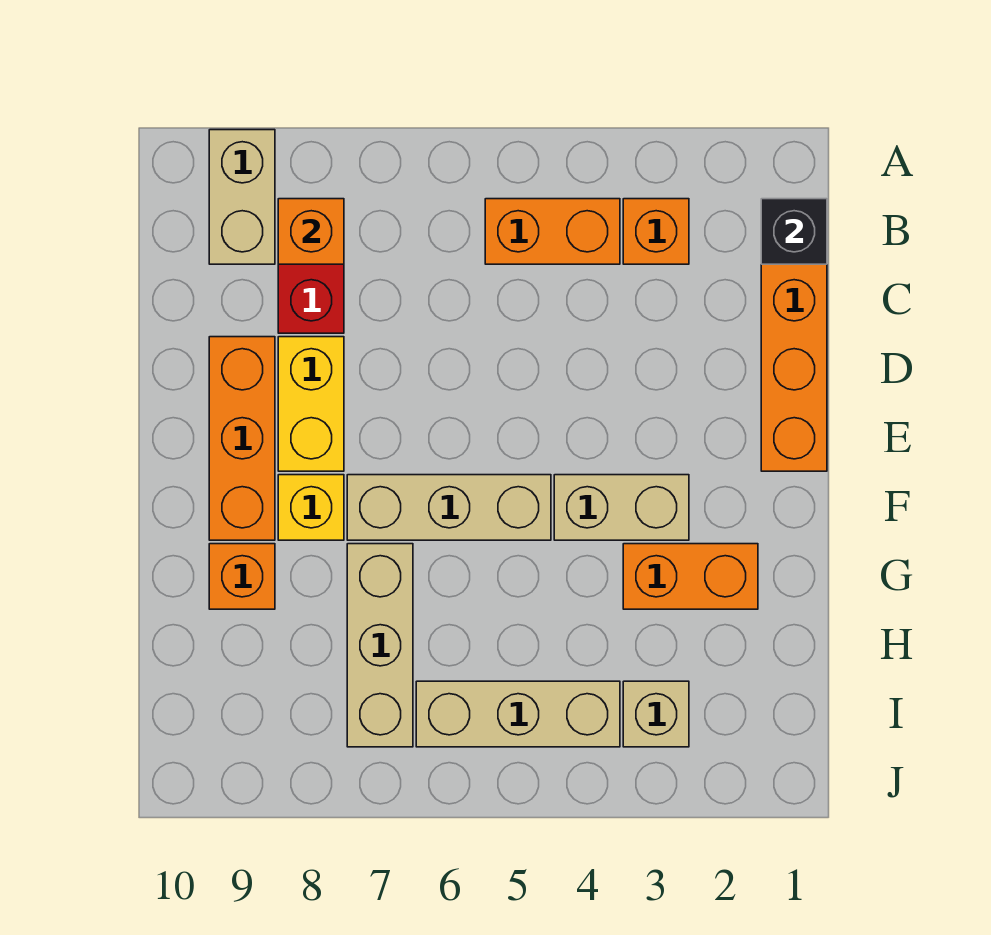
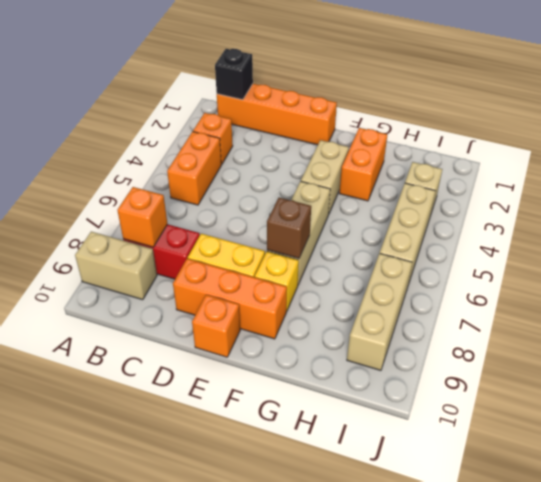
none -> brown brick F7 level 2
tan brick G7:I7 level 1 -> tan brick I7:I9 level 1
orange brick G9 level 1 -> orange brick E10 level 1

